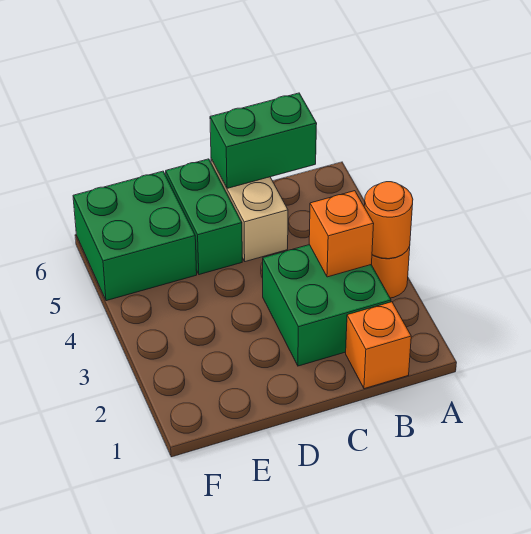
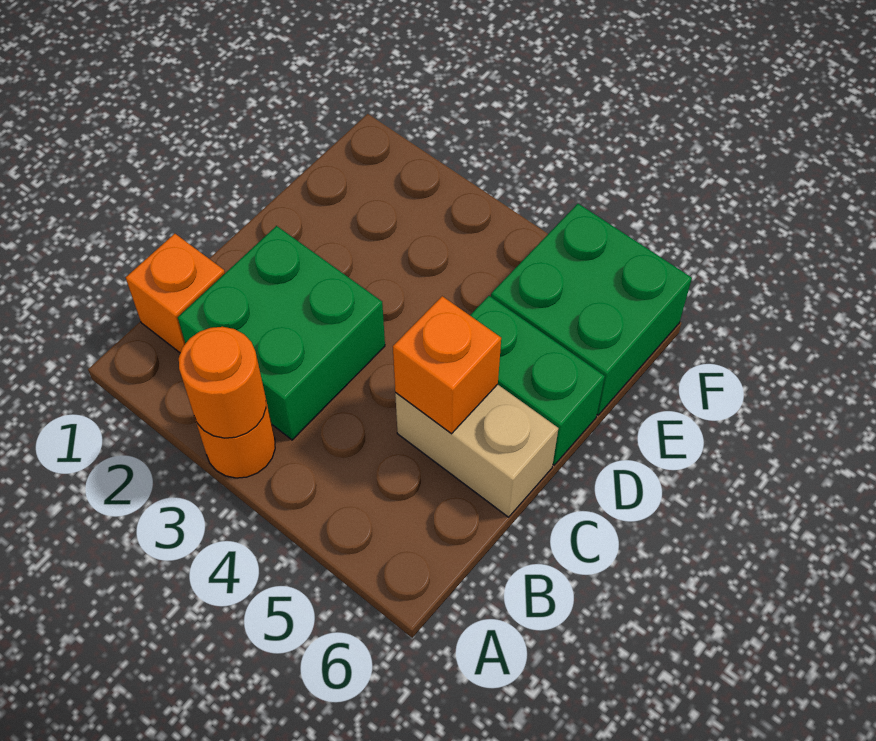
orange brick B3 level 2 -> orange brick C5 level 2
green brick B6:C6 level 2 -> none

